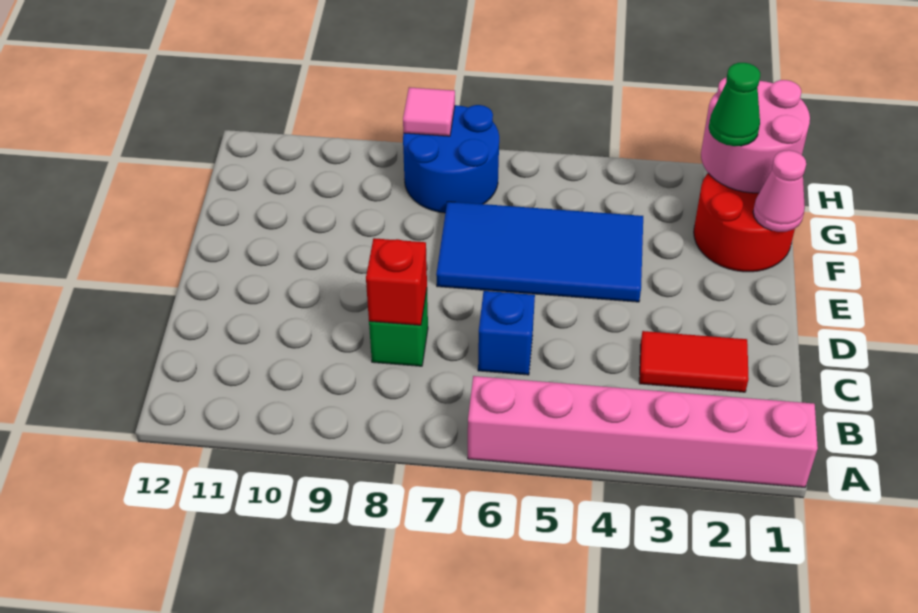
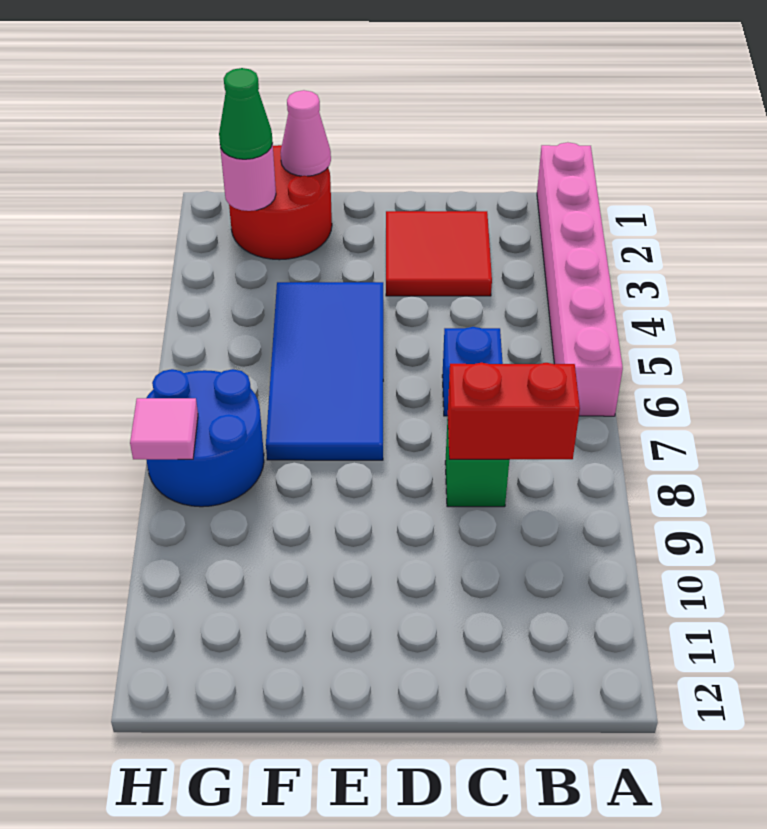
red tile C2:C3 level 1 -> red tile C2:D3 level 1
red brick C8 level 2 -> red brick B8:C8 level 2
pink round brick G1:H2 level 2 -> pink round brick G2 level 2

